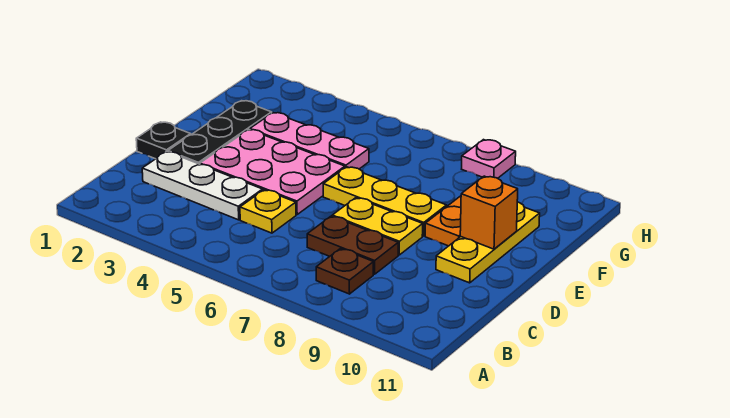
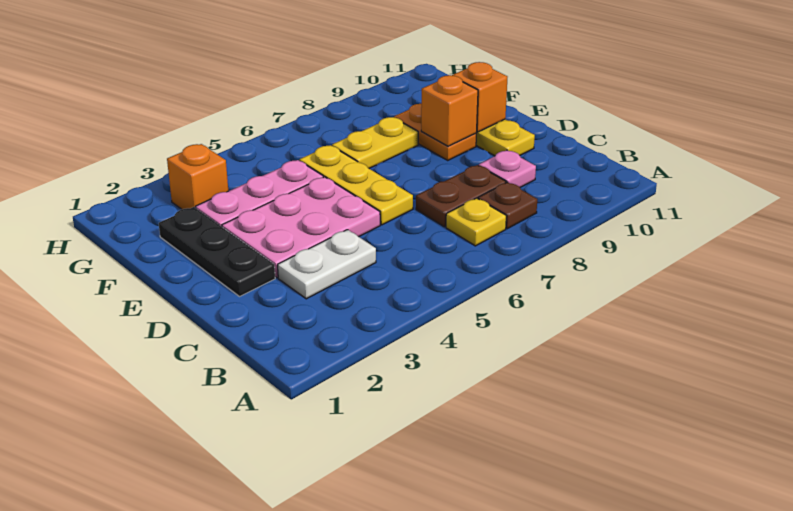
white plate C2:C4 level 1 -> white plate C3:C4 level 1
yellow plate C5 level 1 -> yellow plate B7 level 1
black plate D1 level 1 -> none
yellow plate D7:D8 level 1 -> yellow plate F7:F8 level 1
yellow plate E6:E8 level 1 -> yellow plate D6:F6 level 1
none -> orange brick E9 level 2
none -> orange brick G3 level 1
pink plate H8 level 1 -> pink plate C9 level 1

